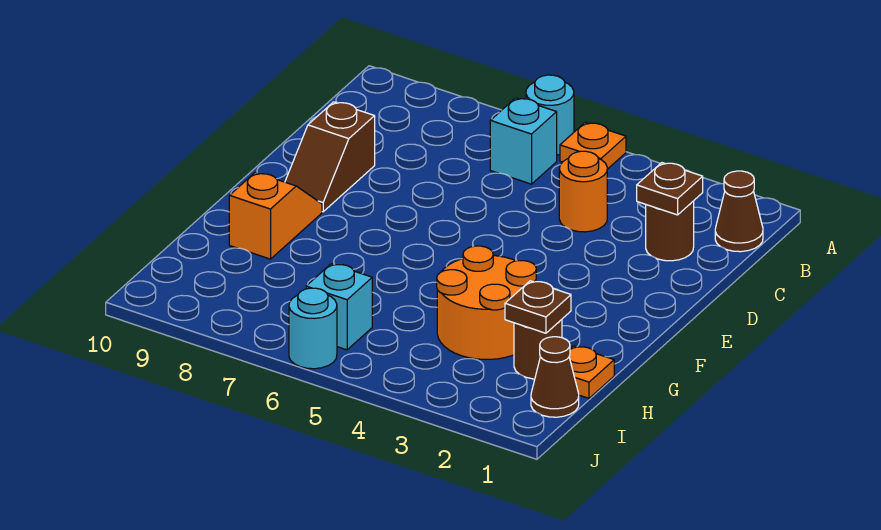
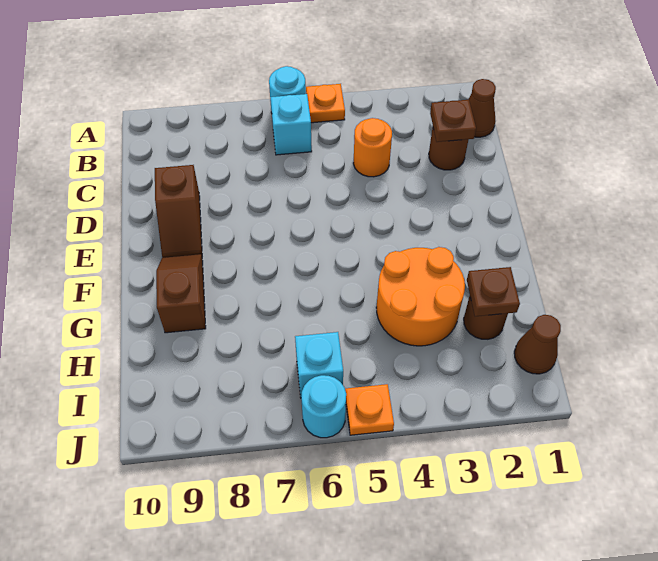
orange slope F9:G9 level 1 top G -> brown slope F9:G9 level 1 top G
orange plate H1 level 1 -> orange plate J5 level 1

